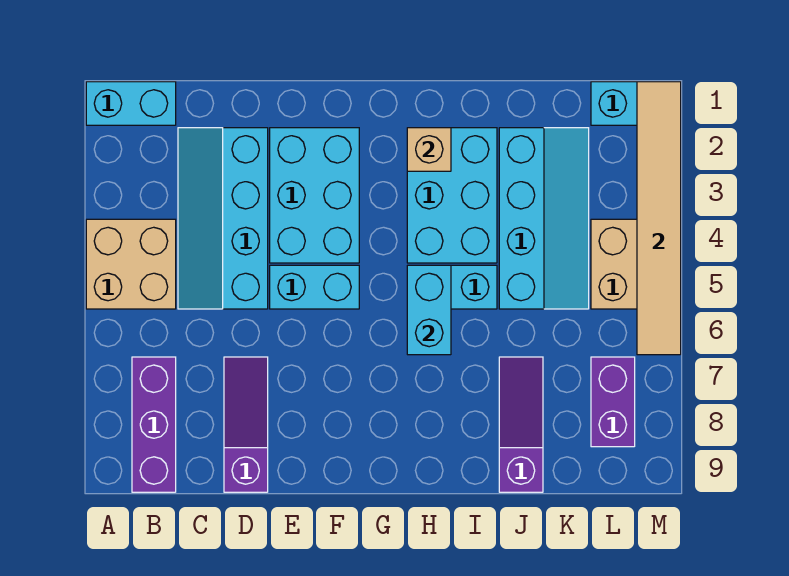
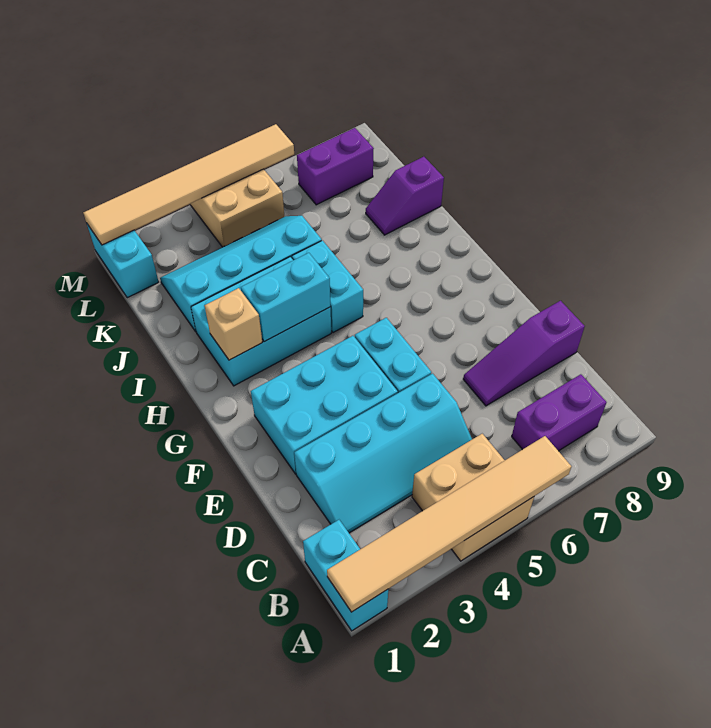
none -> tan tile A1:A6 level 2
purple brick B7:B9 level 1 -> purple brick B7:B8 level 1
cyan brick H5:H6 level 2 -> cyan brick H3:H4 level 2
purple slope J7:J9 level 1 top 9 -> purple slope J8:J9 level 1 top 9

